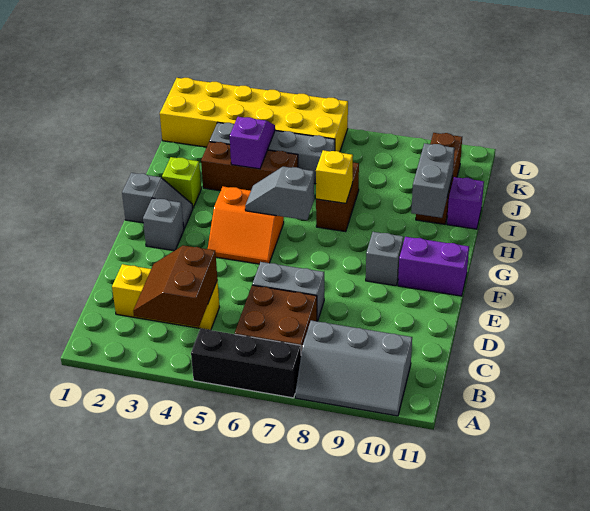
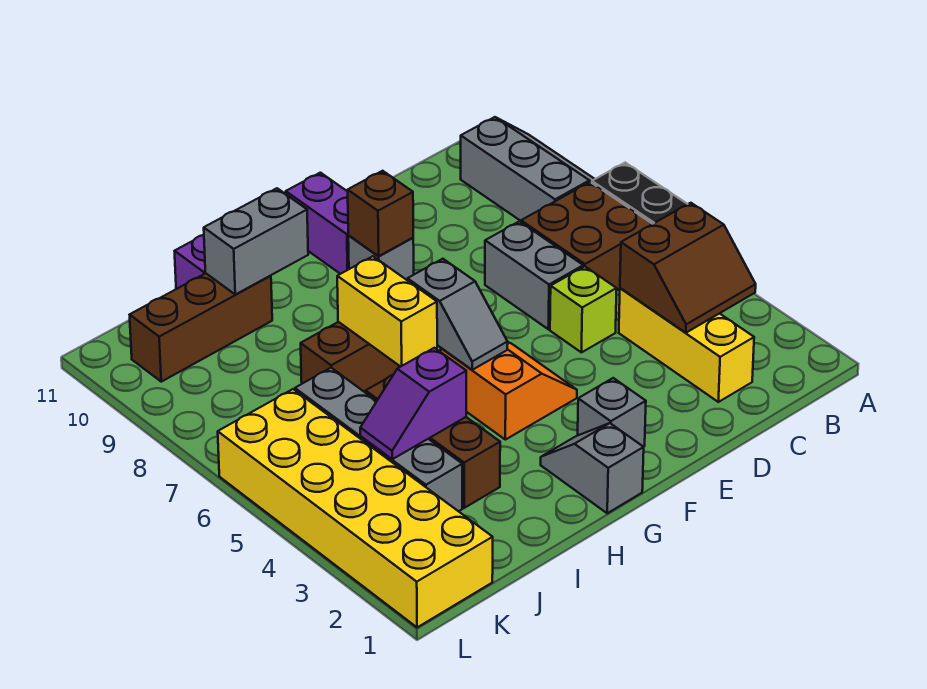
none -> brown brick F9 level 2
lime brick H2 level 1 -> lime brick D5 level 1
yellow brick H7 level 2 -> yellow brick H6:H7 level 2

